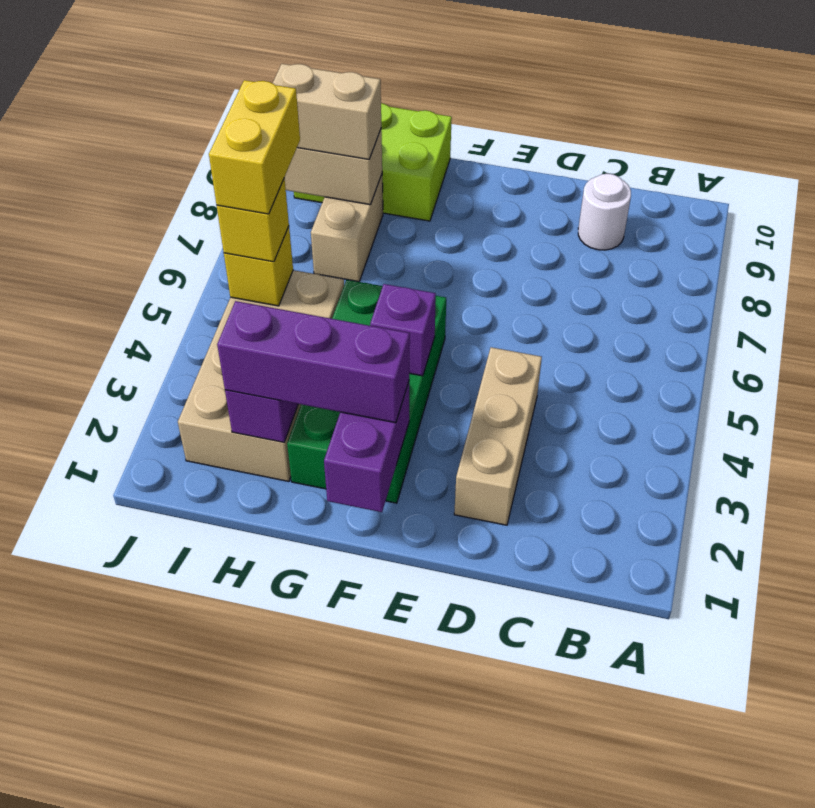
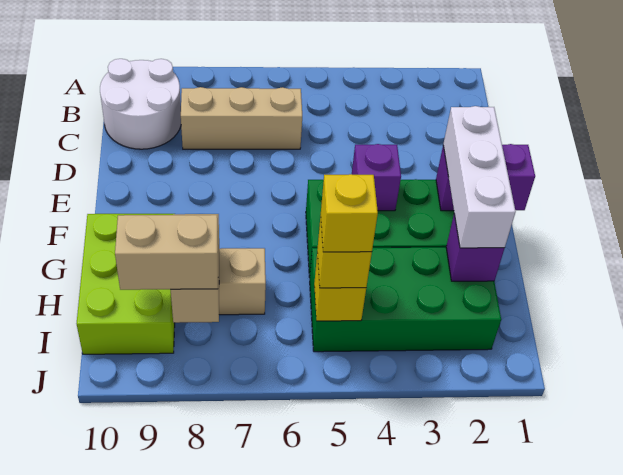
white round brick C9 level 1 -> white round brick B9:C10 level 1
tan brick D2:D4 level 1 -> tan brick C6:C8 level 1
purple brick F2:H2 level 3 -> white brick F2:H2 level 3
tan brick H2:I5 level 1 -> green brick H2:I5 level 1
tan brick H8:I8 level 3 -> tan brick I8:I9 level 3
yellow brick I5:I6 level 4 -> yellow brick I5 level 4

